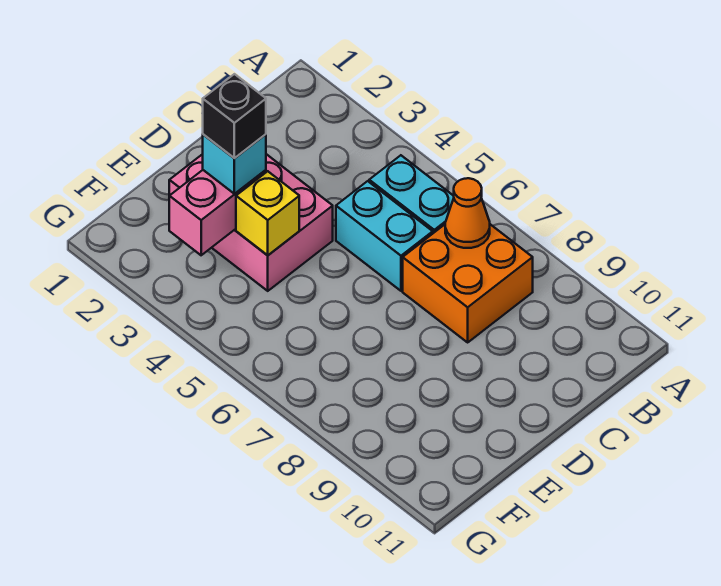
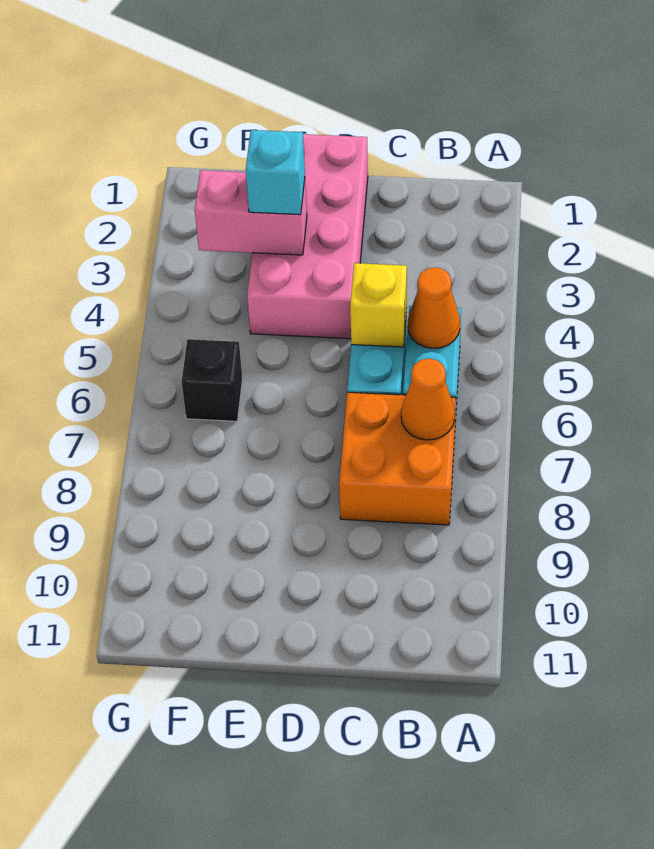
none -> orange cone B5 level 2
pink brick D2:E4 level 1 -> pink brick D1:E4 level 1
black brick E3 level 4 -> black brick F6 level 1
yellow brick E4 level 2 -> yellow brick C5 level 2

